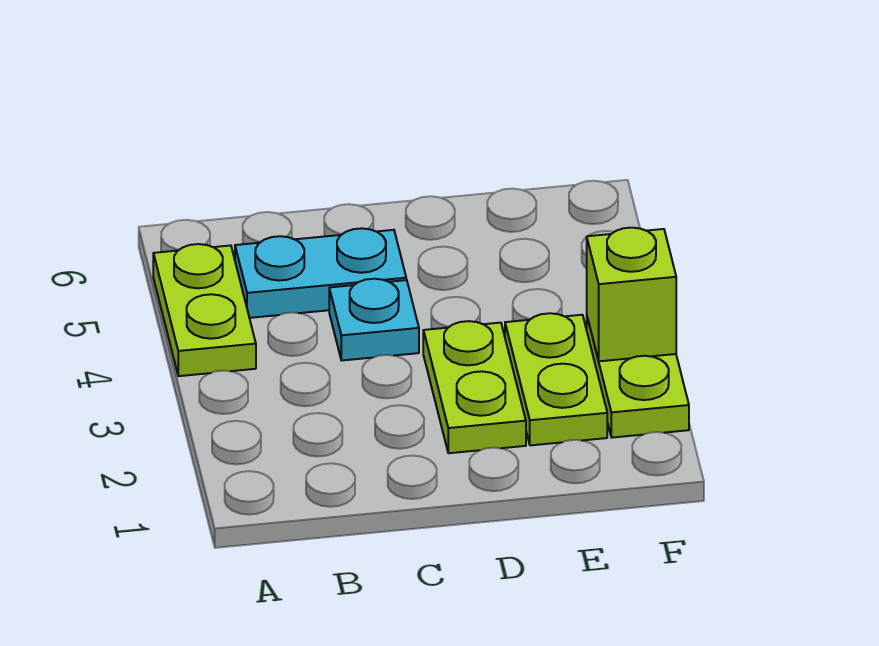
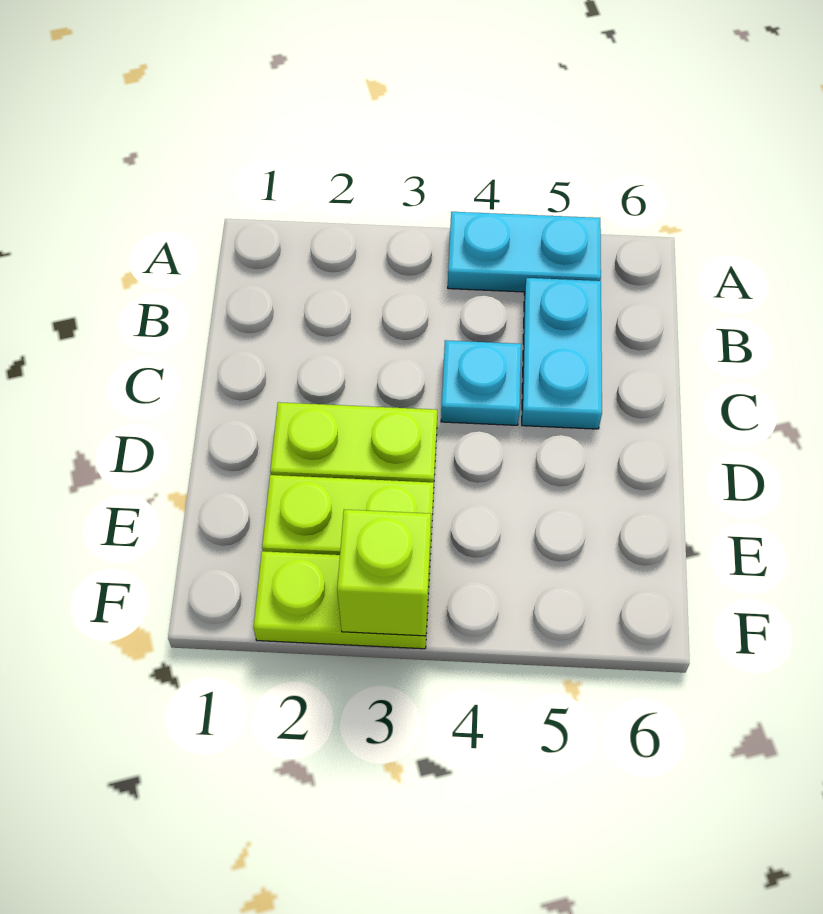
lime plate A4:A5 level 1 -> cyan plate A4:A5 level 1

